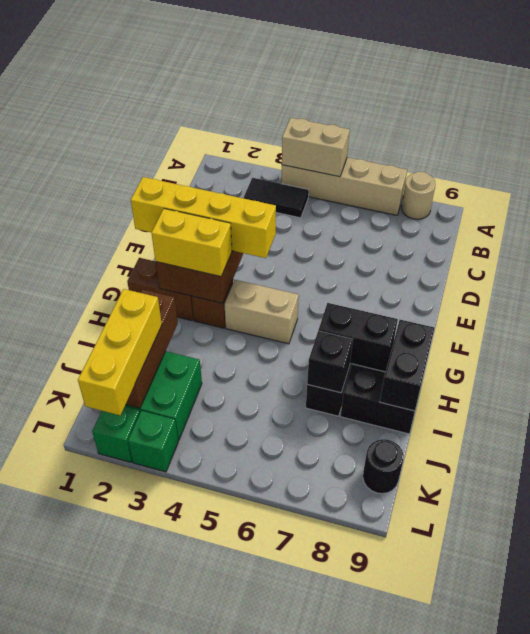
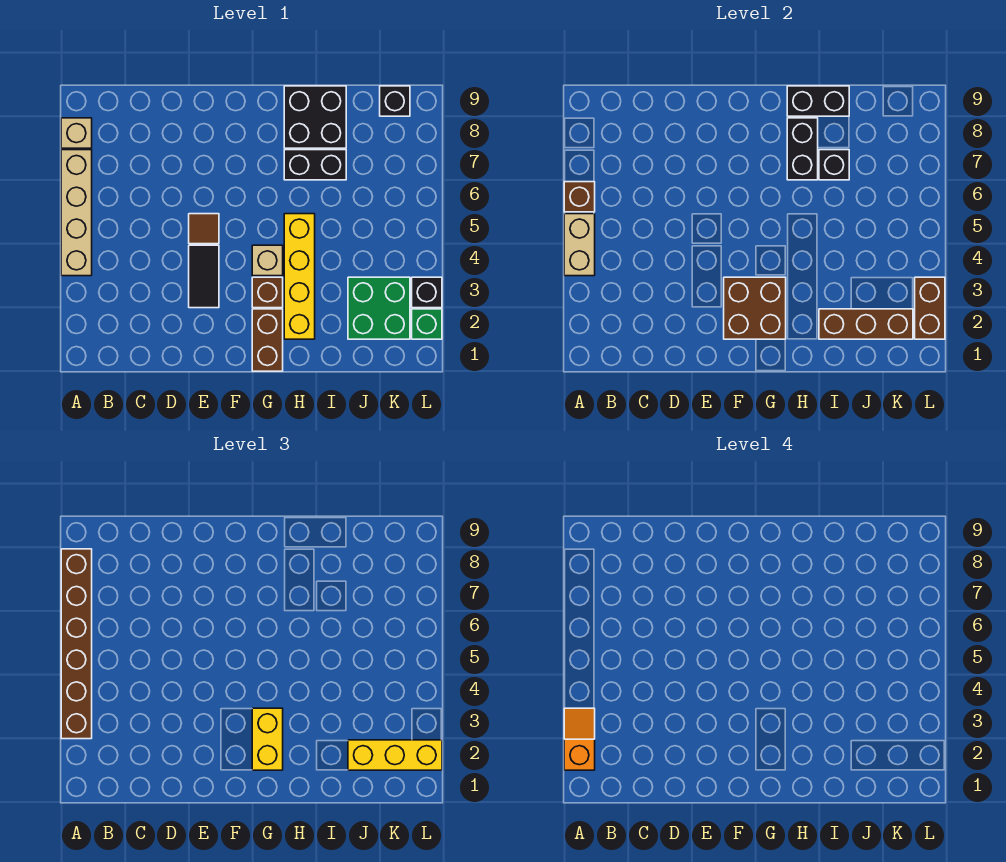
none -> orange slope A2:A3 level 4 top 2
none -> brown brick A3:A8 level 3
none -> brown brick A6 level 2
tan round brick A8 level 1 -> tan brick A8 level 1
black tile B3:B4 level 1 -> black tile E3:E4 level 1
none -> brown tile E5 level 1
yellow brick F1:F4 level 3 -> yellow brick H2:H5 level 1
tan brick G4:G5 level 1 -> tan brick G4 level 1
black round brick K9 level 1 -> black brick K9 level 1
none -> brown brick L2:L3 level 2
green brick L3 level 1 -> black brick L3 level 1

